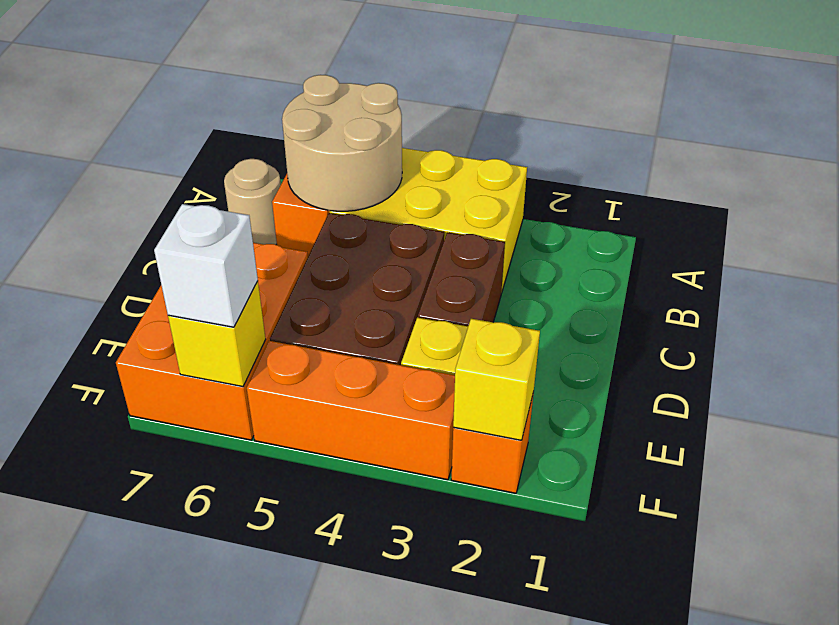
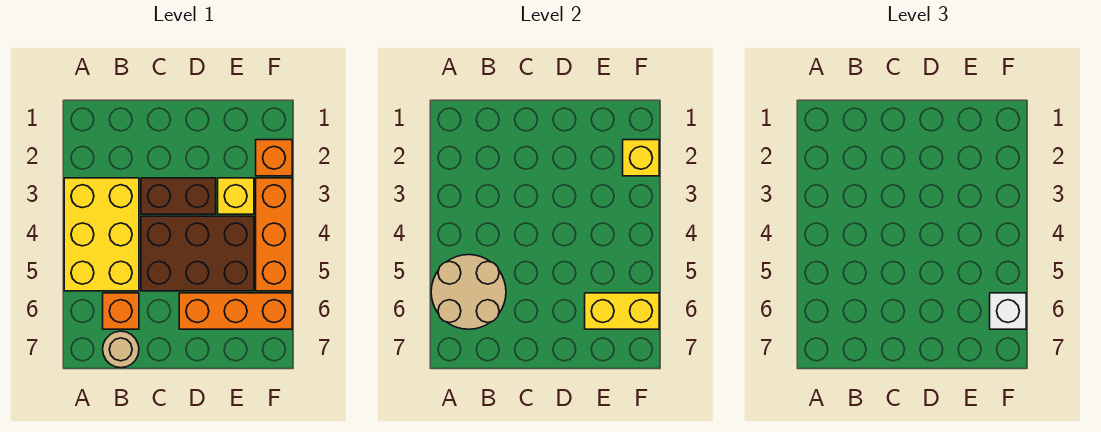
orange brick D6:F7 level 1 -> orange brick D6:F6 level 1
yellow brick F6 level 2 -> yellow brick E6:F6 level 2

